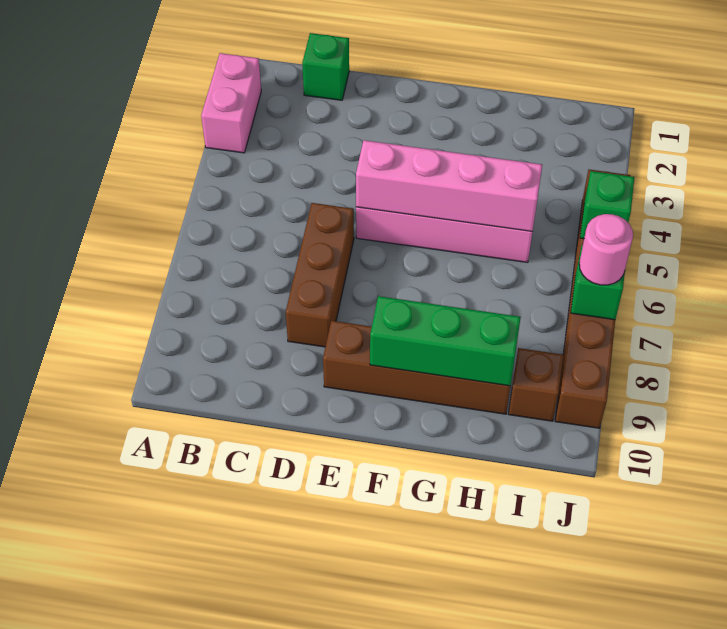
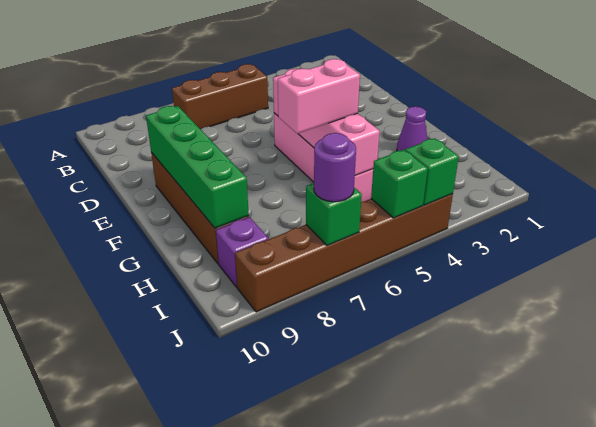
pink brick A2:A3 level 1 -> pink brick G5:G6 level 3
green brick C1 level 1 -> green brick J4 level 2
brown brick D6:D8 level 1 -> brown brick B5:B7 level 1
green brick F9:H9 level 2 -> green brick E9:H9 level 2
none -> purple cone G2 level 1
brown brick I9 level 1 -> purple brick I9 level 1
pink round brick J7 level 3 -> purple round brick J7 level 3

